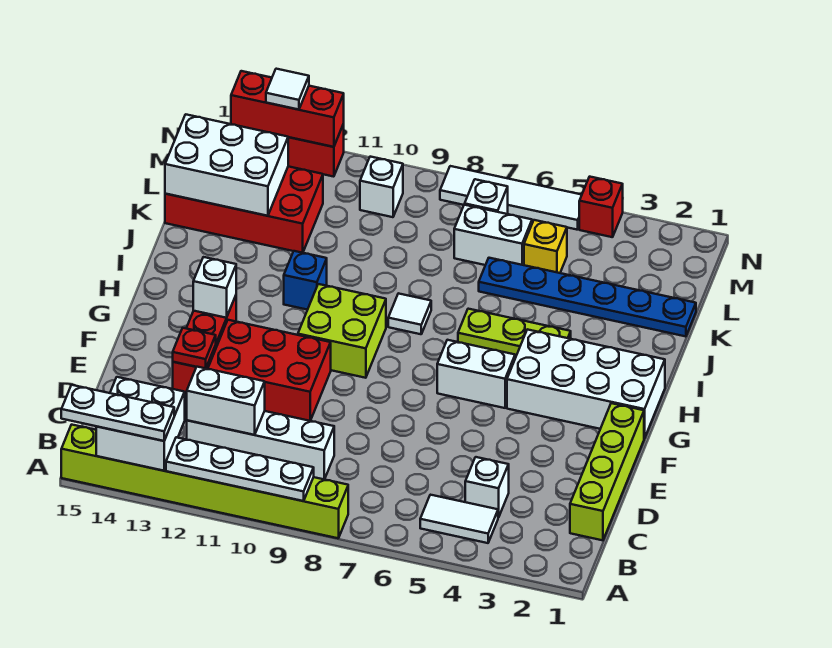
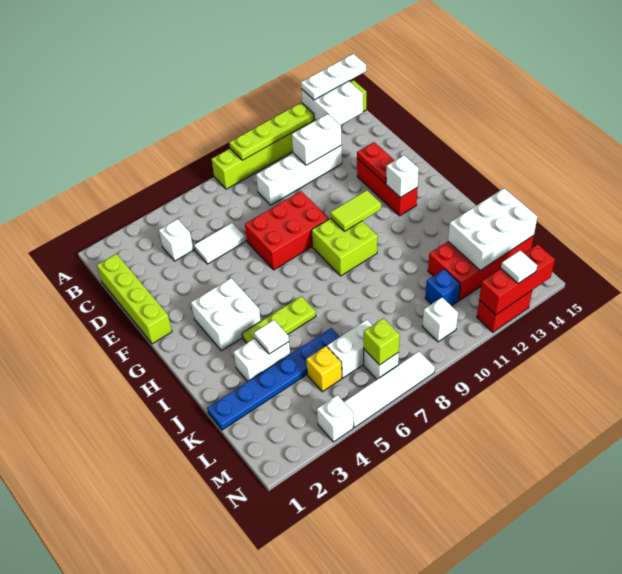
white plate A9:A12 level 2 -> lime plate A9:A12 level 2
white tile B4:B5 level 1 -> white tile D5:D6 level 1
red brick E10:F12 level 1 -> red brick E7:F9 level 1
red plate E13 level 2 -> red plate E13:F13 level 2
white brick G1:H4 level 1 -> white brick G3:H4 level 1
white brick G5:G6 level 1 -> white brick J3:J4 level 1
none -> lime tile G10:G11 level 2
white tile I8 level 1 -> white tile J4 level 2
blue brick I11 level 1 -> blue brick L11 level 1
none -> lime brick M7 level 2
red brick N4 level 1 -> white brick N4 level 1

